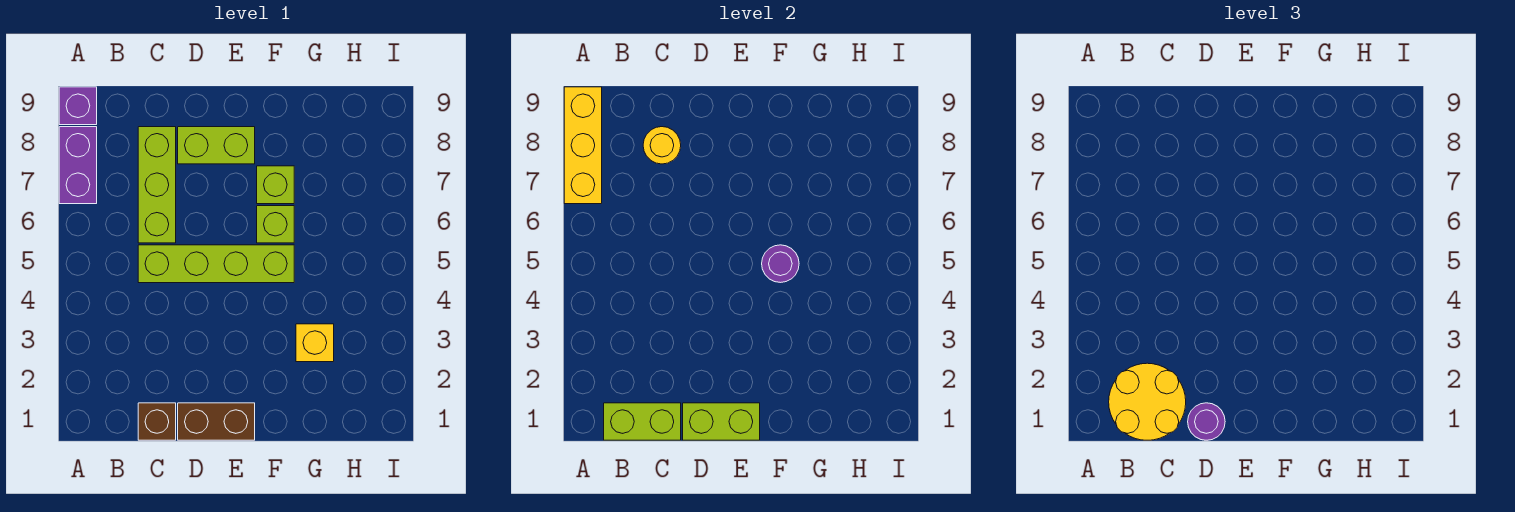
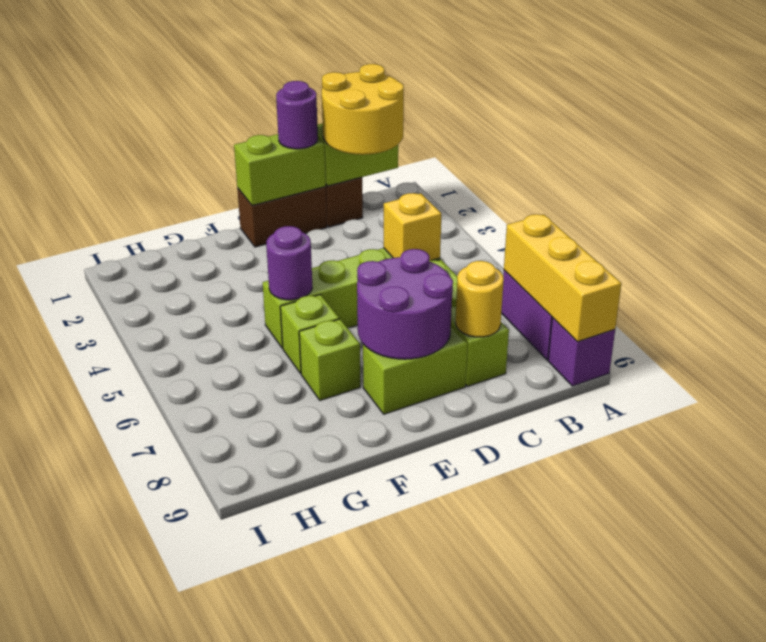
none -> purple round brick D7:E8 level 2
yellow brick G3 level 1 -> yellow brick C5 level 2

